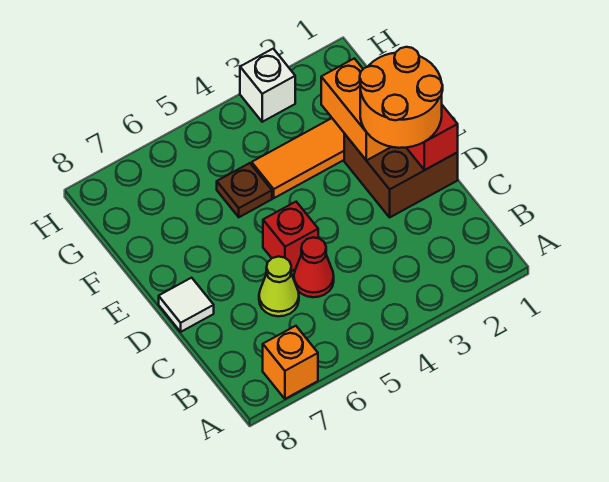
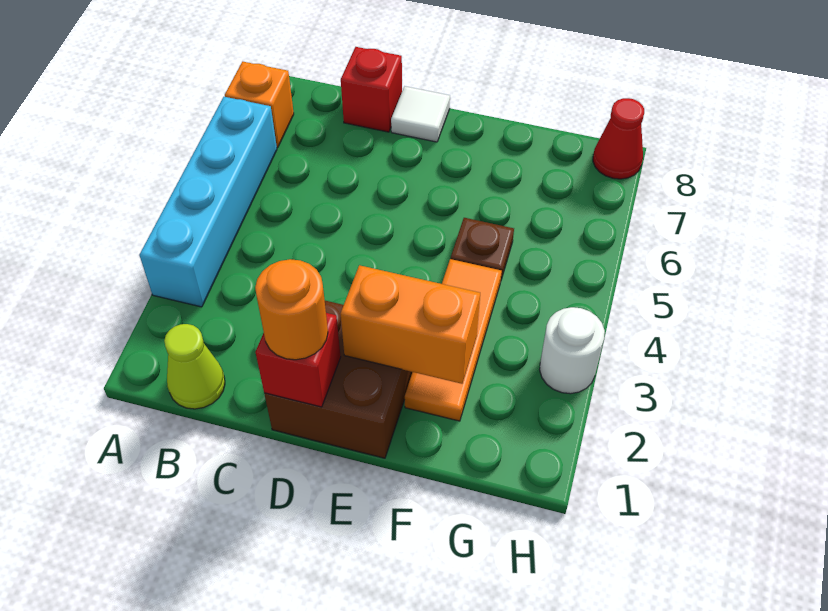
none -> cyan brick A3:A6 level 1
red cone C5 level 1 -> red cone H8 level 1
lime cone C6 level 1 -> lime cone B1 level 1
orange round brick D1:E2 level 3 -> orange round brick D1 level 3
red brick D5 level 1 -> red brick C8 level 1
white brick H3 level 1 -> white round brick H3 level 1

